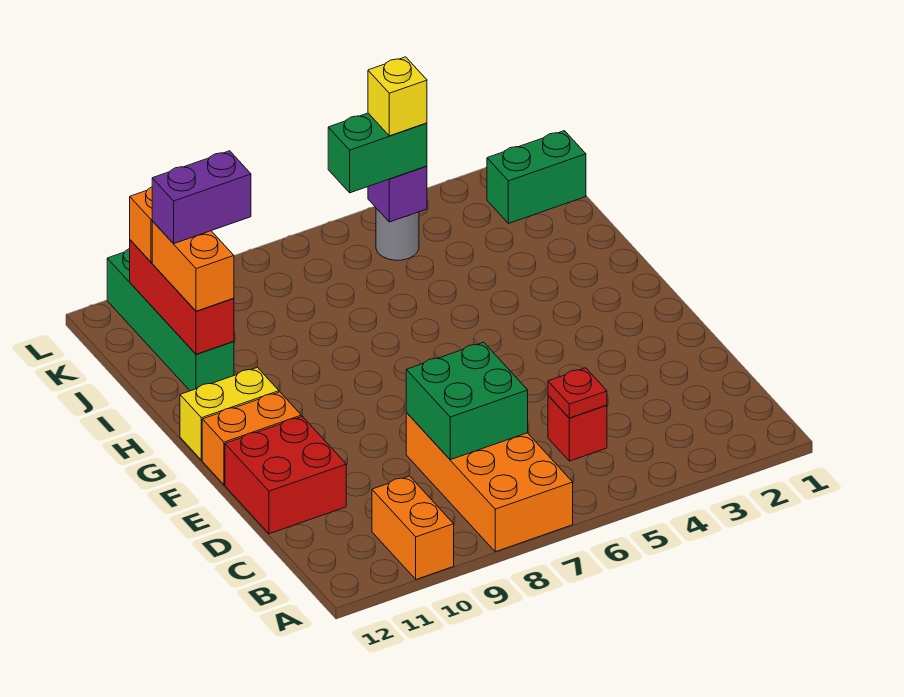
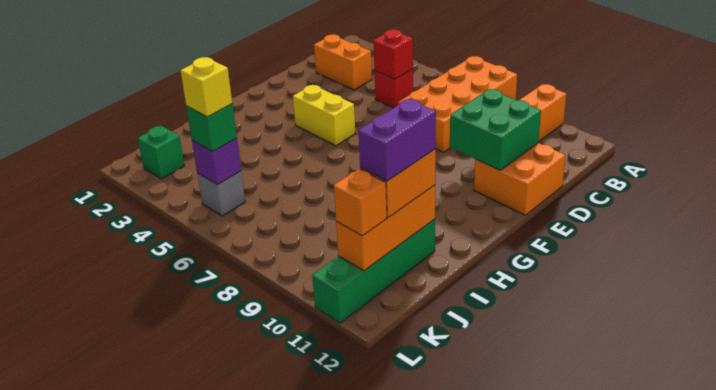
red plate C5 level 2 -> red brick C5 level 2
green brick C7:D8 level 2 -> green brick D10:E11 level 2
red brick D11:E12 level 1 -> orange brick D11:E12 level 1
orange brick F11:F12 level 1 -> orange brick C2:C3 level 1
yellow brick G11:G12 level 1 -> yellow brick F4:F5 level 1
red brick I11:K11 level 2 -> orange brick I11:K11 level 2
purple brick J10:J11 level 4 -> purple brick I11:J11 level 4
green brick K1:K2 level 1 -> green brick K2 level 1
grey round brick K5 level 1 -> grey brick K5 level 1
green brick K5:K6 level 3 -> green brick K5 level 3

